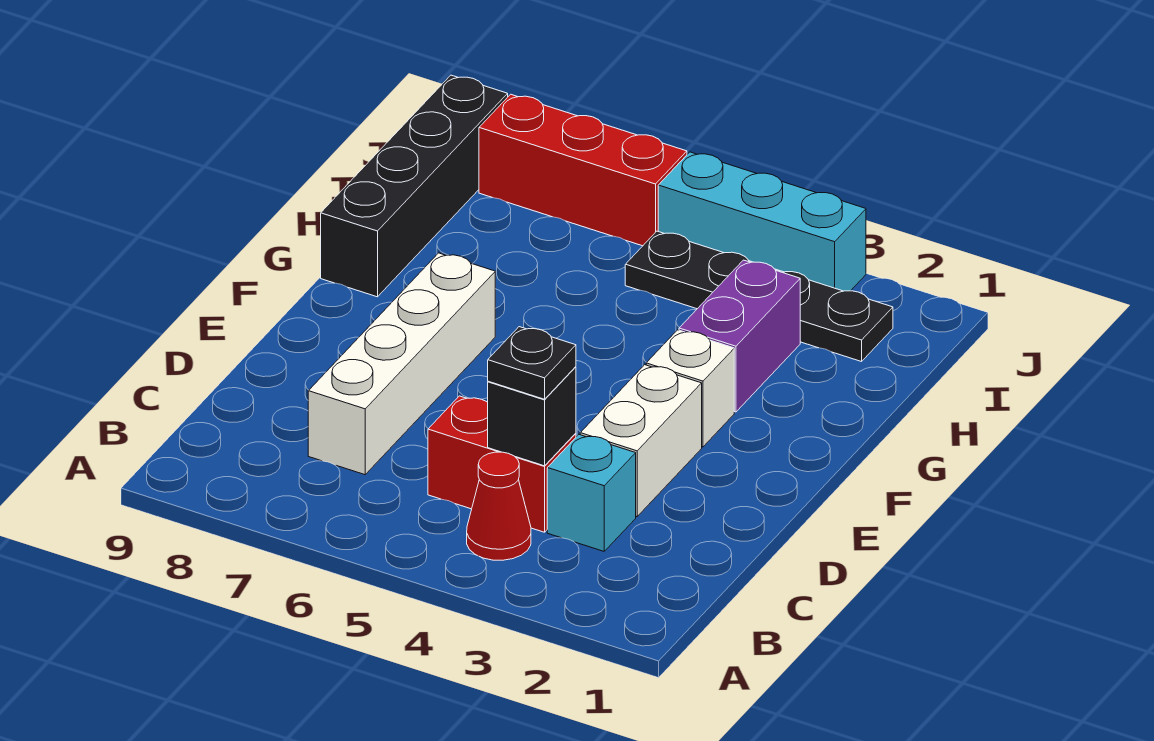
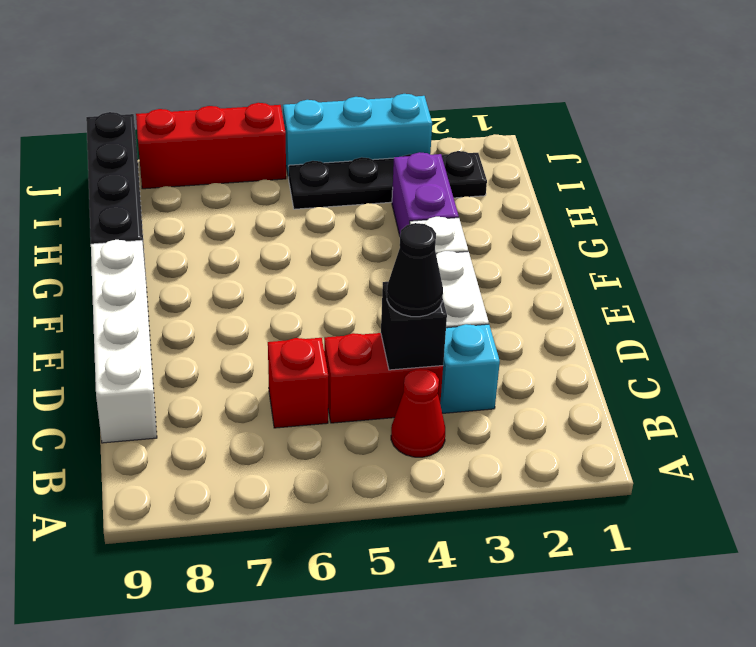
black plate C4 level 3 -> black cone C4 level 3
none -> red brick C6 level 1
white brick C7:F7 level 1 -> white brick C9:F9 level 1

